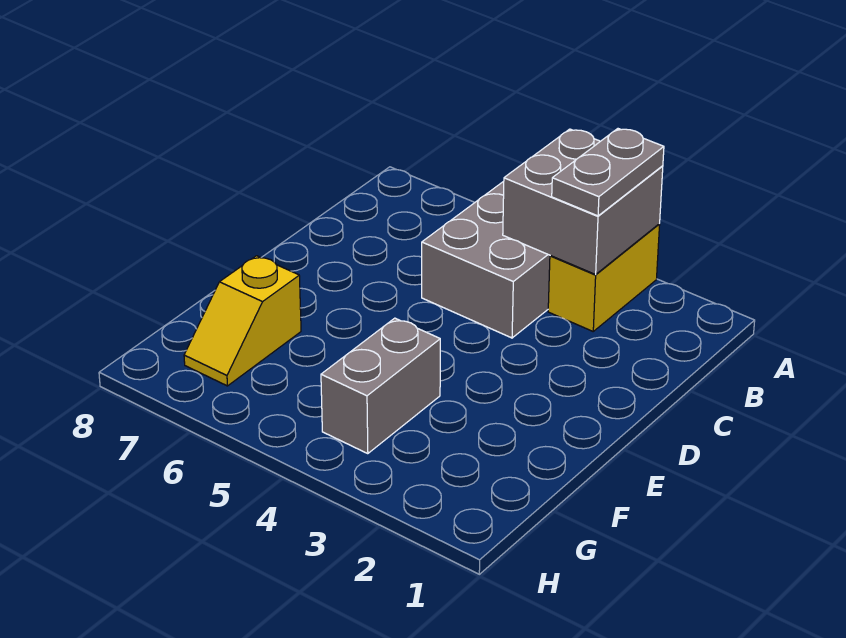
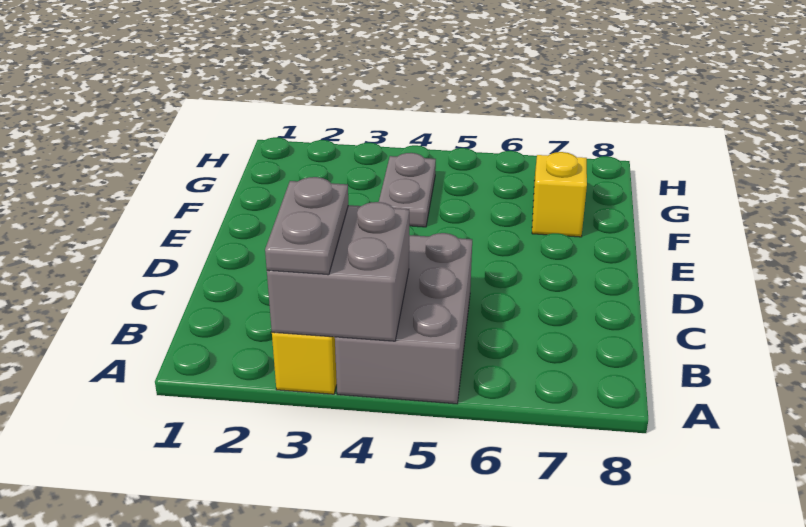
grey brick F4:G4 level 1 -> grey plate F4:G4 level 1

